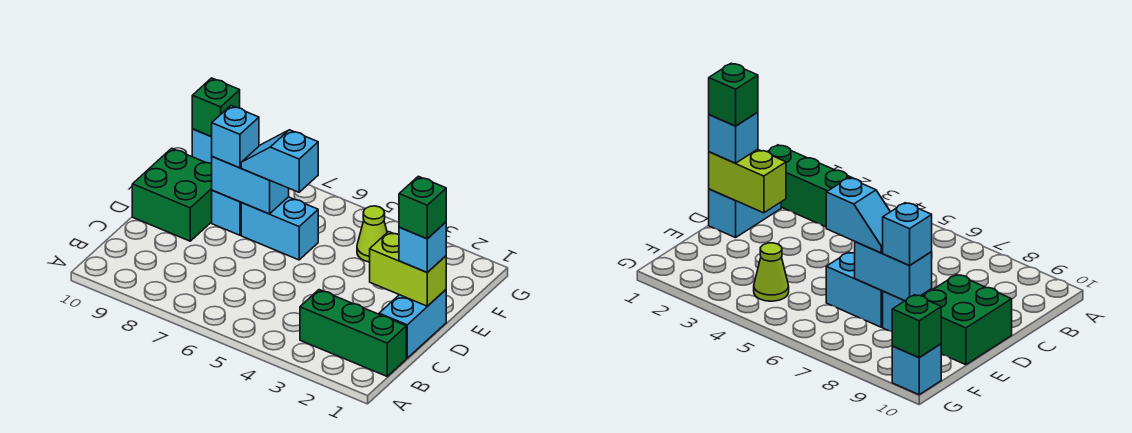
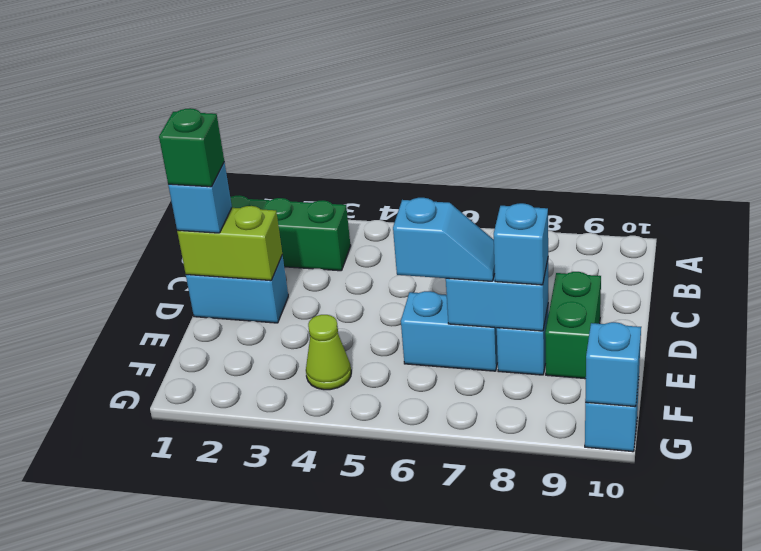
cyan brick C1:D1 level 1 -> cyan brick D1:D2 level 1
green brick D9:E10 level 1 -> green brick D9:E9 level 1
green brick G10 level 2 -> cyan brick G10 level 2

